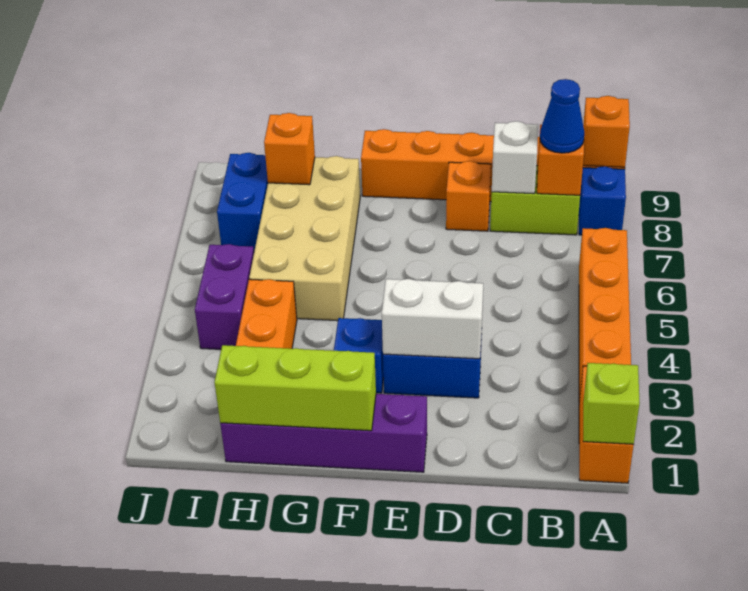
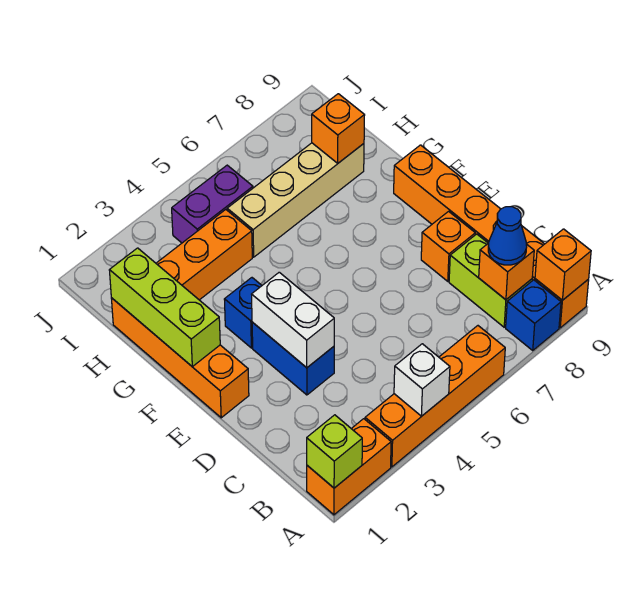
white brick C8 level 2 -> white brick A4 level 2
purple brick E1:H1 level 1 -> orange brick E1:H1 level 1
tan brick G5:H8 level 1 -> tan brick H5:H8 level 1
blue brick I7:I8 level 1 -> none

